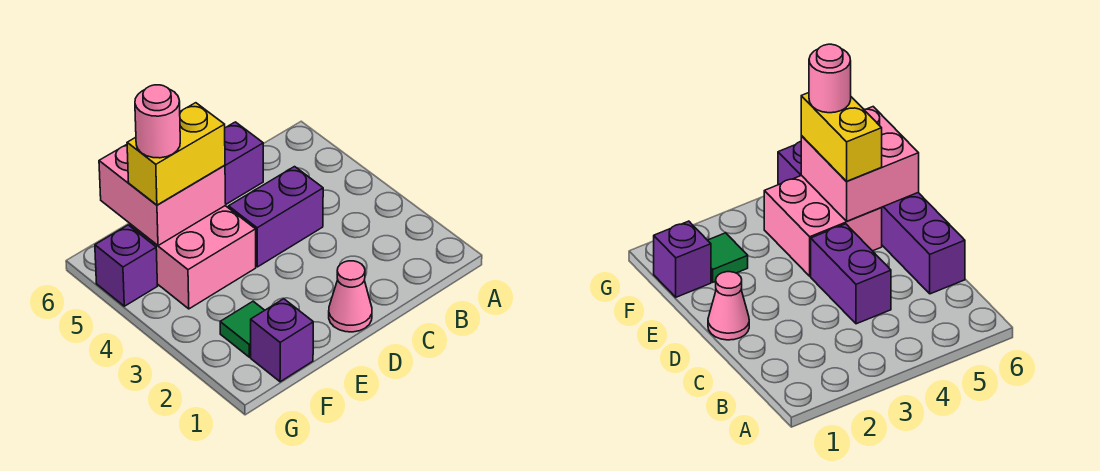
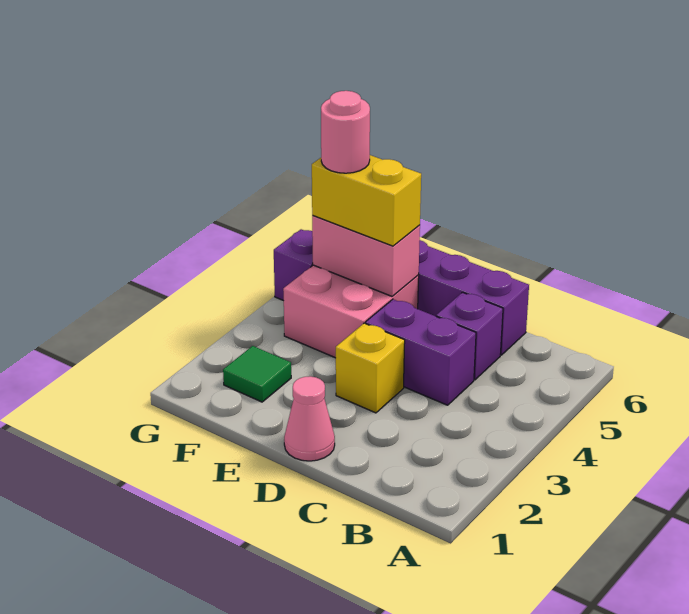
none -> yellow brick D3 level 1
pink brick E5:F6 level 2 -> pink brick E5:F5 level 2
purple brick F1 level 1 -> purple brick C5 level 1

